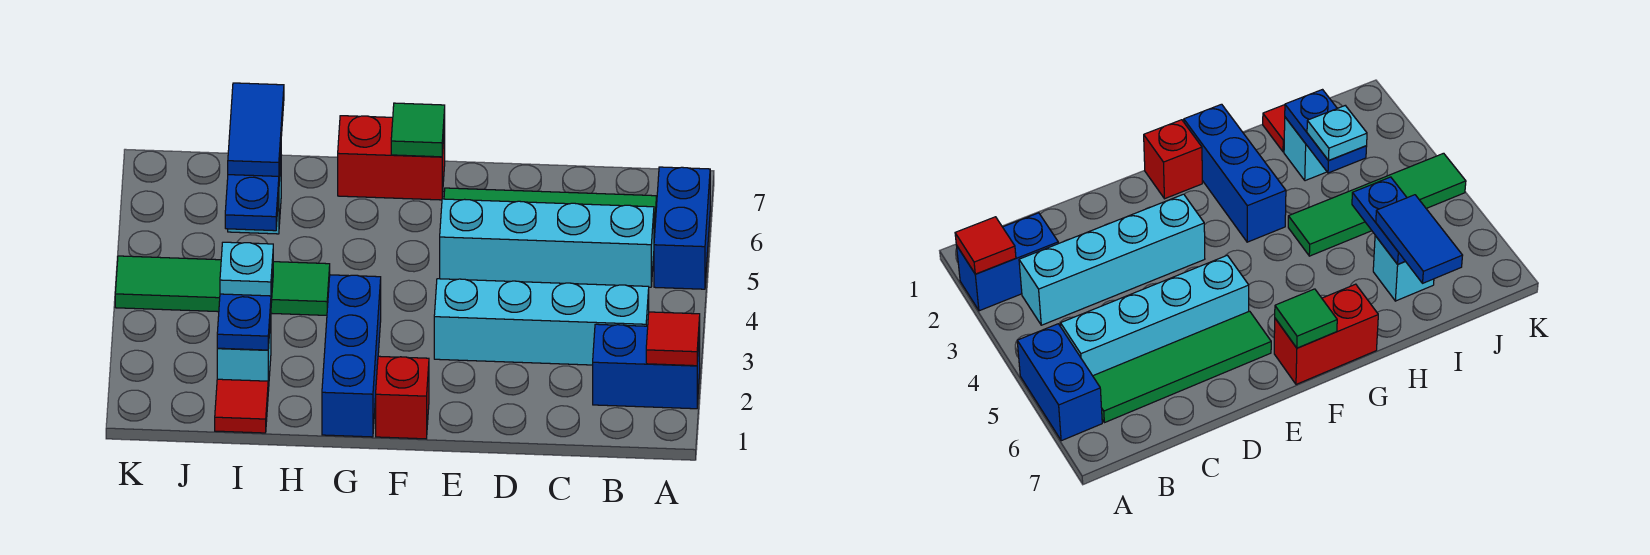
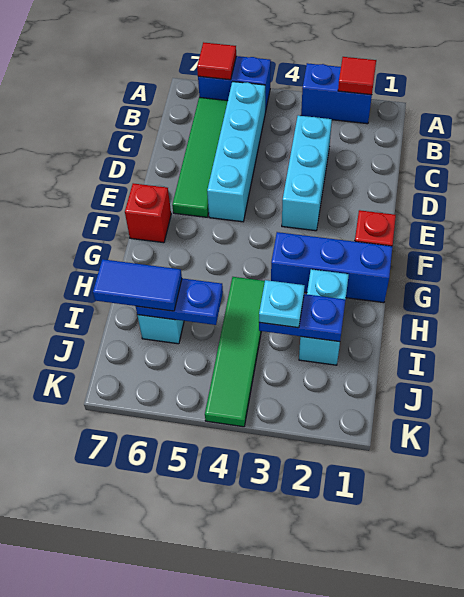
blue brick A2:B2 level 1 -> blue brick A2:A3 level 1
cyan brick B3:E3 level 1 -> cyan brick C3:E3 level 1
red brick F7:G7 level 1 -> red brick F7 level 1
green tile F7 level 2 -> none
red tile I1 level 1 -> red tile A6 level 2
cyan brick I2 level 1 -> cyan brick H2:I2 level 1

